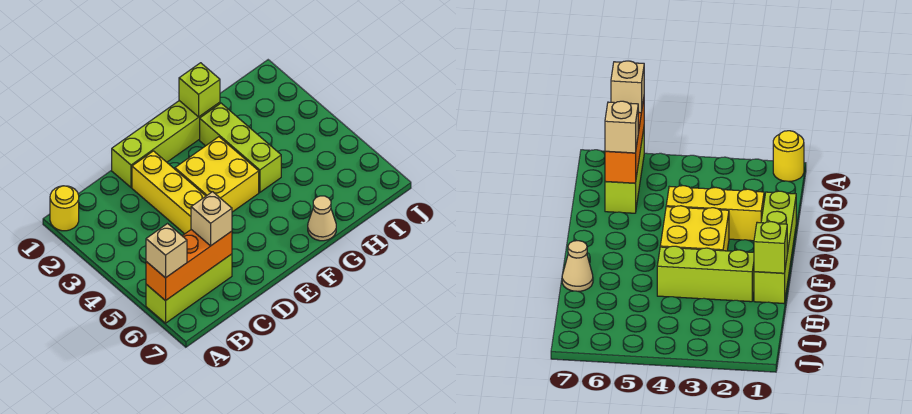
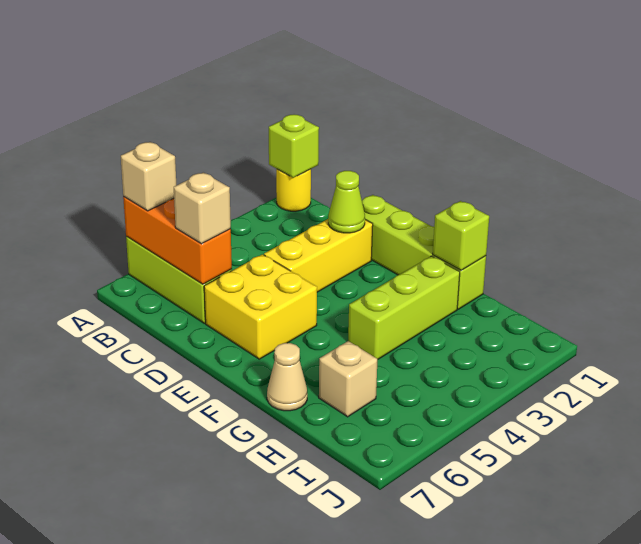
none -> lime brick A1 level 2
none -> lime cone D2 level 2
yellow brick E3:F4 level 1 -> yellow brick D5:E6 level 1
none -> tan brick H6 level 1

